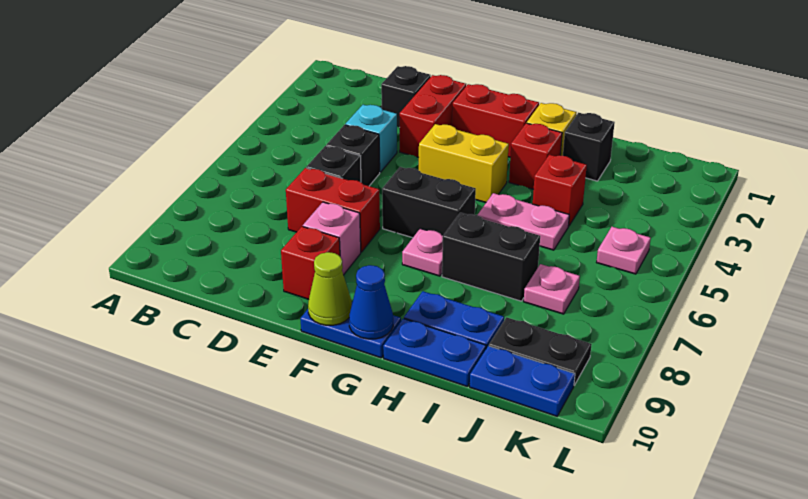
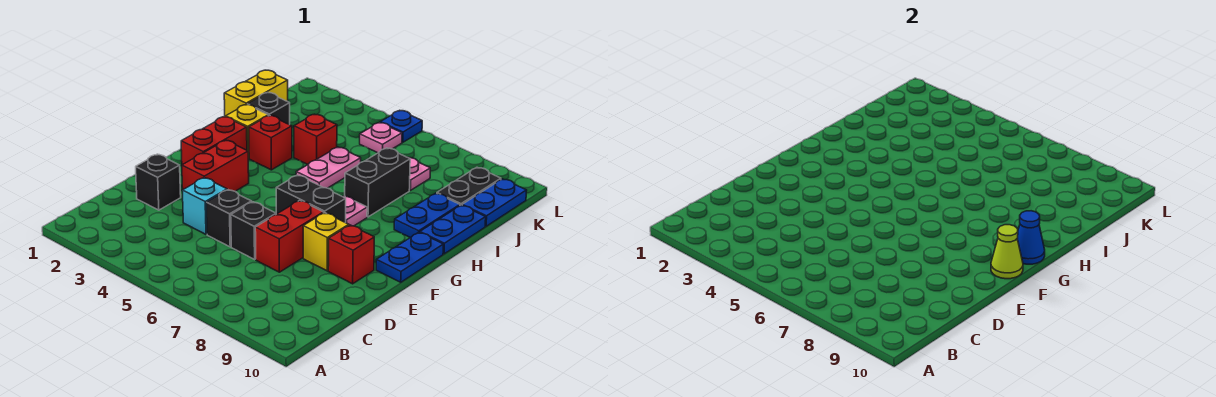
red brick E2:E3 level 1 -> red brick E3:F3 level 1
pink brick E8 level 1 -> yellow brick E8 level 1
yellow brick F4:G4 level 1 -> yellow brick I1:J1 level 1
black brick F6:G6 level 1 -> black brick F6:F7 level 1
none -> blue plate L5 level 1

